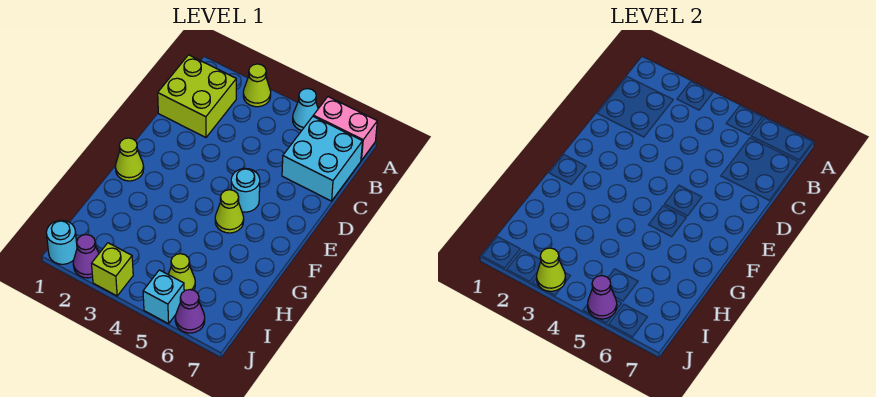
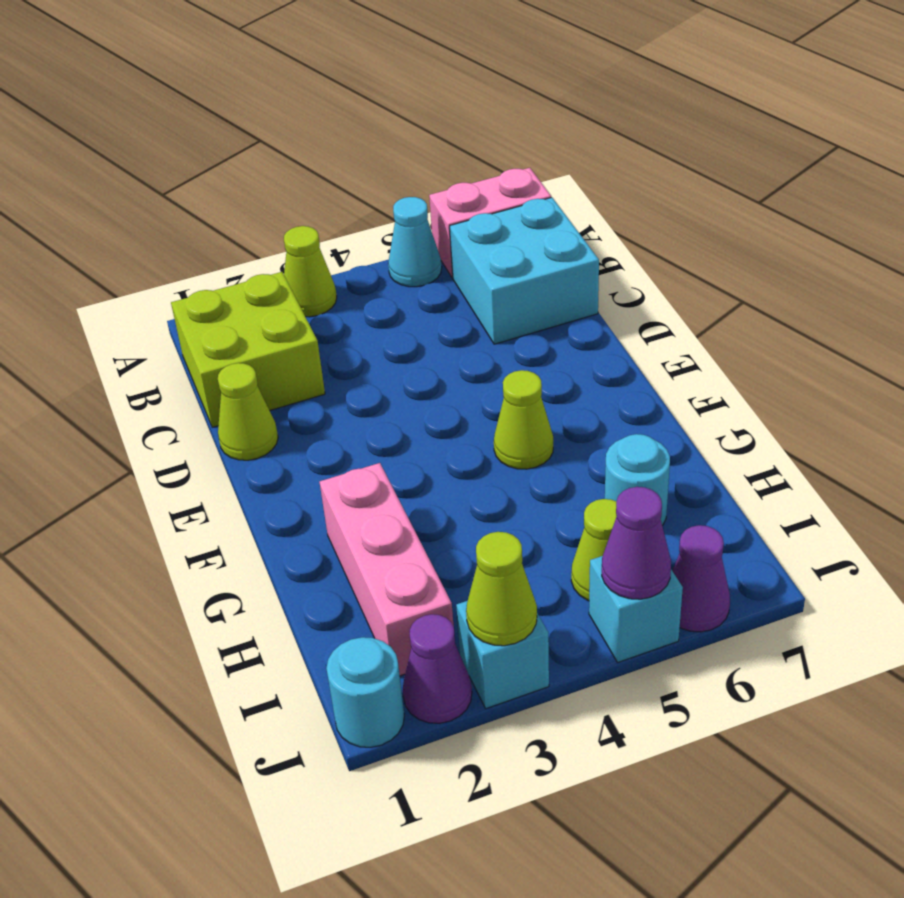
cyan round brick E5 level 1 -> cyan round brick H6 level 1
lime cone F1 level 1 -> lime cone D1 level 1
none -> pink brick G2:I2 level 1
lime brick J3 level 1 -> cyan brick J3 level 1

